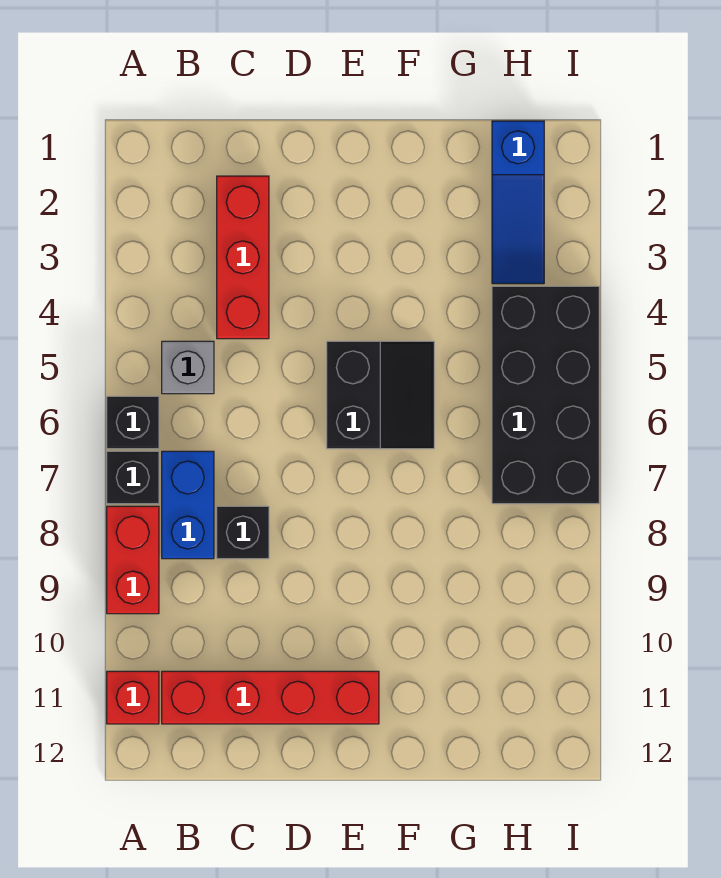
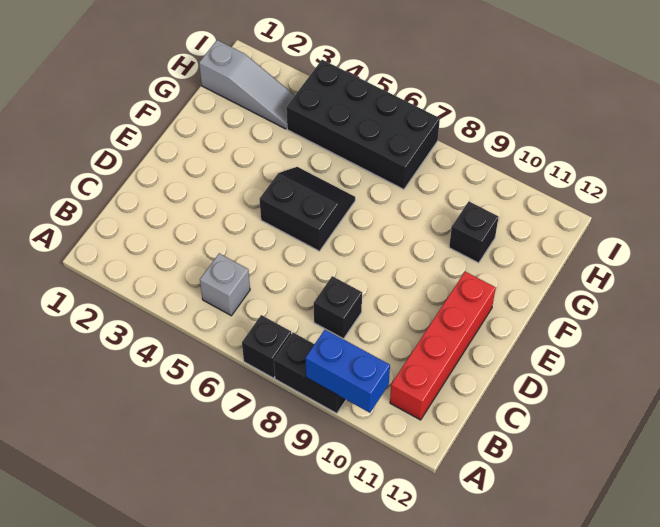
black brick A6 level 1 -> black brick G10 level 1
red brick A8:A9 level 1 -> black brick A8:A9 level 1
red brick A11 level 1 -> none
blue brick B7:B8 level 1 -> blue brick A9:A10 level 2
red brick C2:C4 level 1 -> none
blue slope H1:H3 level 1 top 1 -> grey slope H1:H3 level 1 top 1

